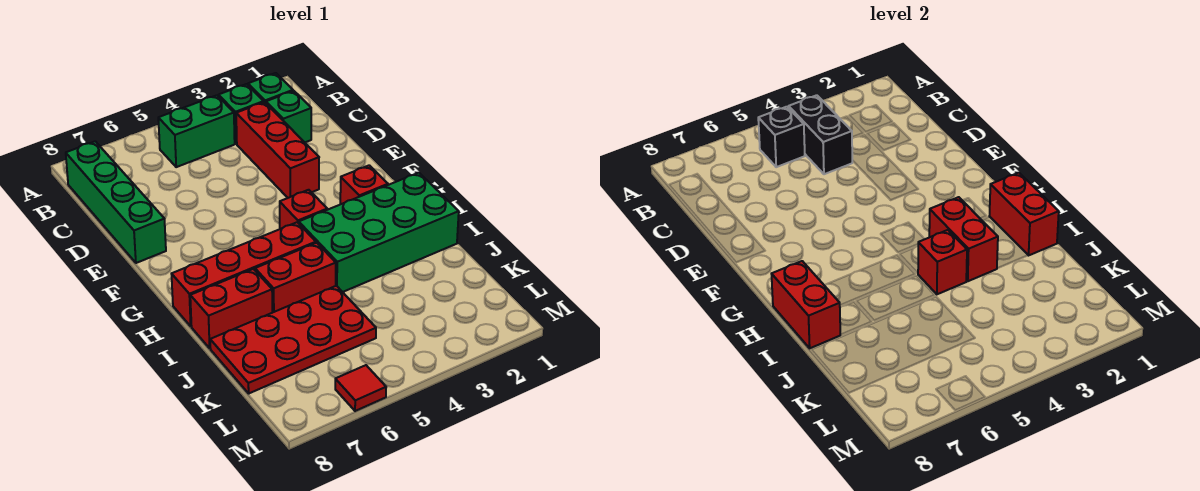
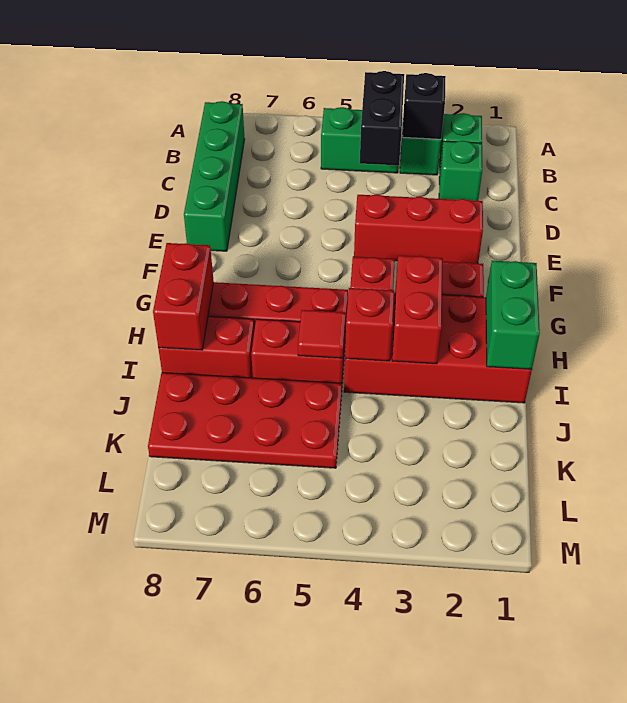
black brick B5 level 2 -> black brick B3 level 2
red brick C3:E3 level 1 -> red brick E2:E4 level 1
green brick H1:I4 level 1 -> red brick H1:I4 level 1
red brick H1:I1 level 2 -> green brick H1:I1 level 2
red tile M6 level 1 -> red tile I5 level 2

